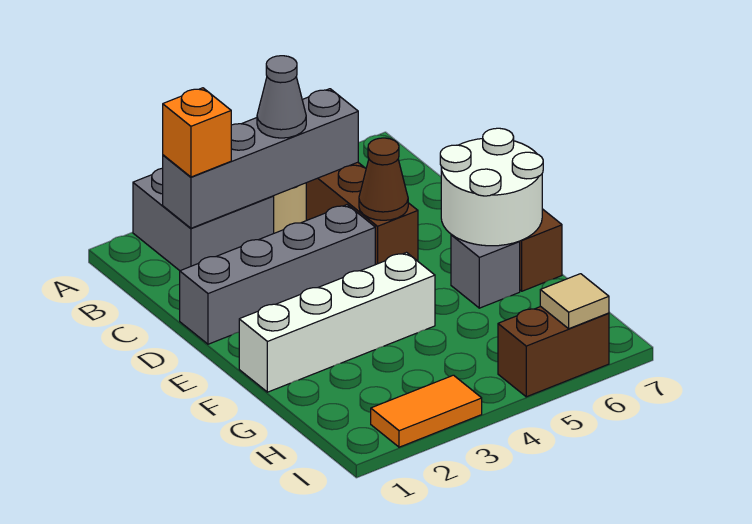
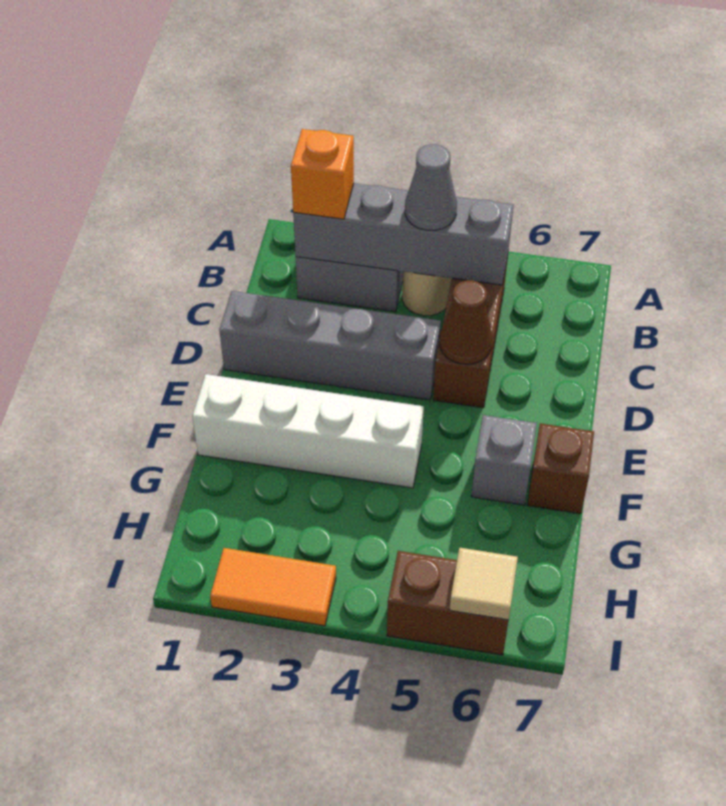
white round brick E6:F7 level 2 -> none

